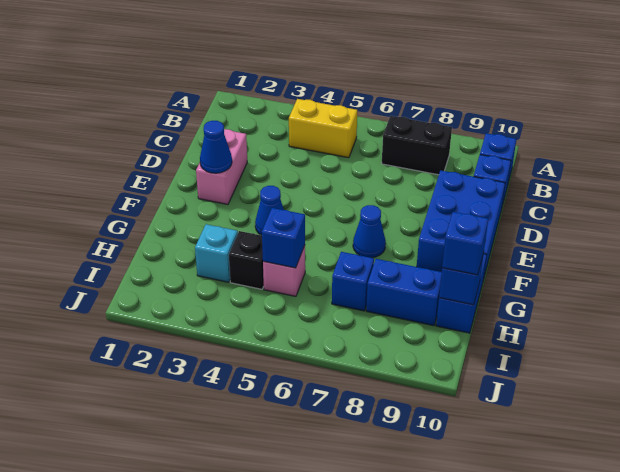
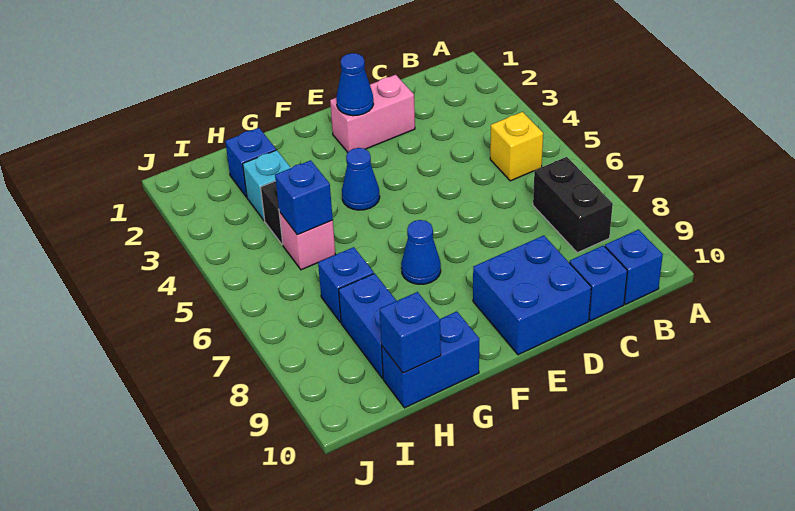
yellow brick B4:B5 level 1 -> yellow brick B5 level 1
blue brick D9:F10 level 1 -> blue brick D9:E10 level 1
blue brick H10 level 3 -> blue brick H2 level 1

